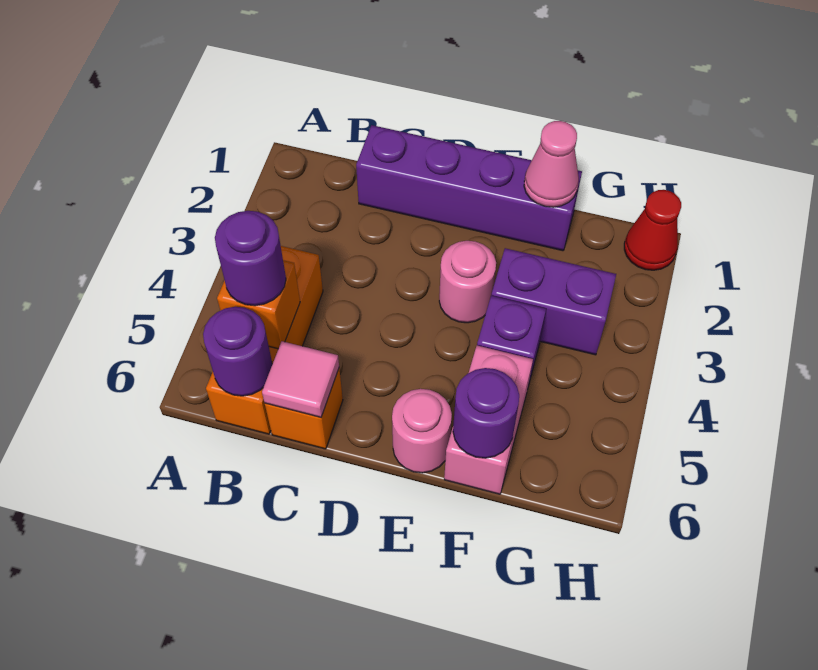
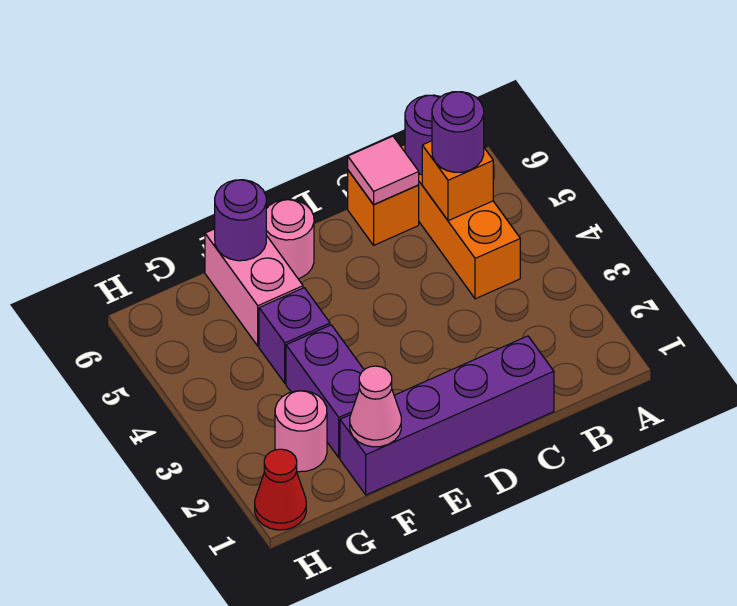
pink round brick E3 level 1 -> pink round brick G2 level 1
purple brick F3:G3 level 1 -> purple brick F2:F3 level 1

